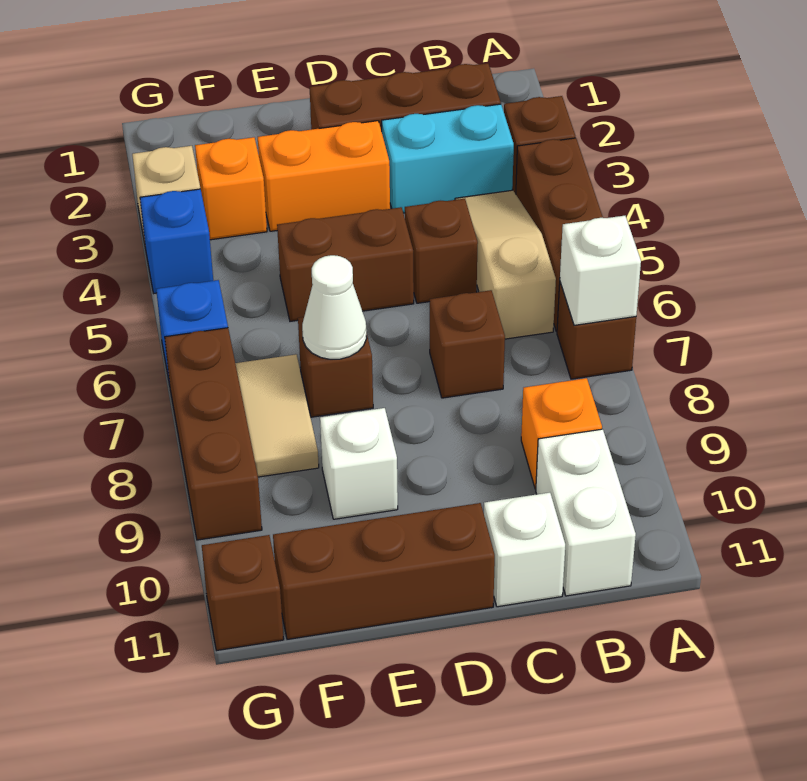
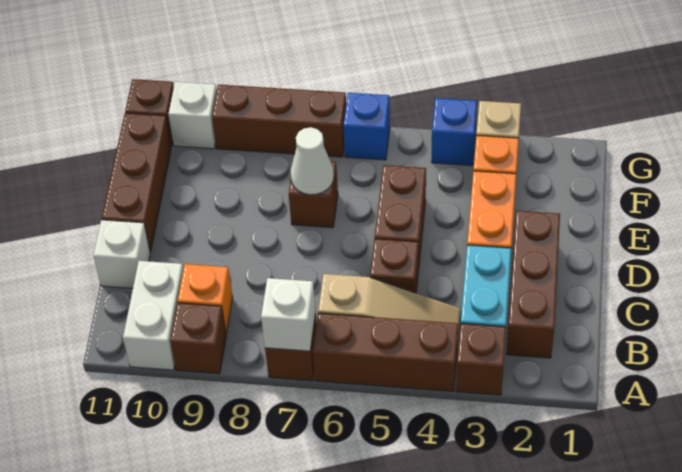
white brick B10:B11 level 1 -> white brick A10:B10 level 1
brown brick C7 level 1 -> brown brick A9 level 1
white brick E9 level 1 -> white brick G10 level 1
tan tile F7:F8 level 1 -> none

